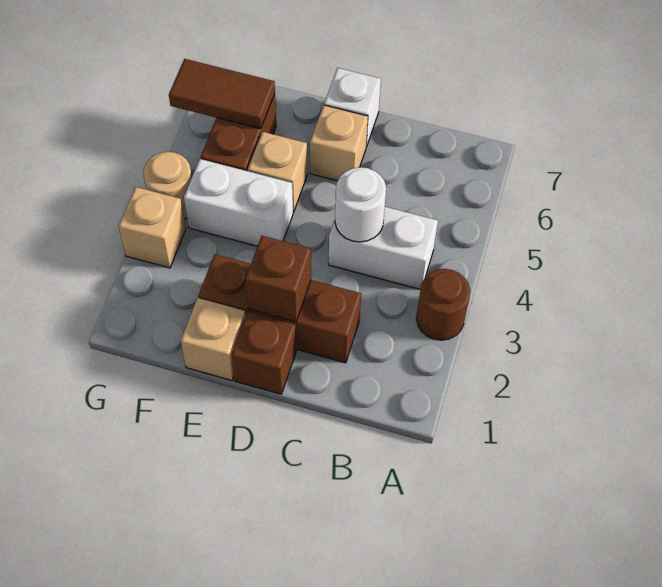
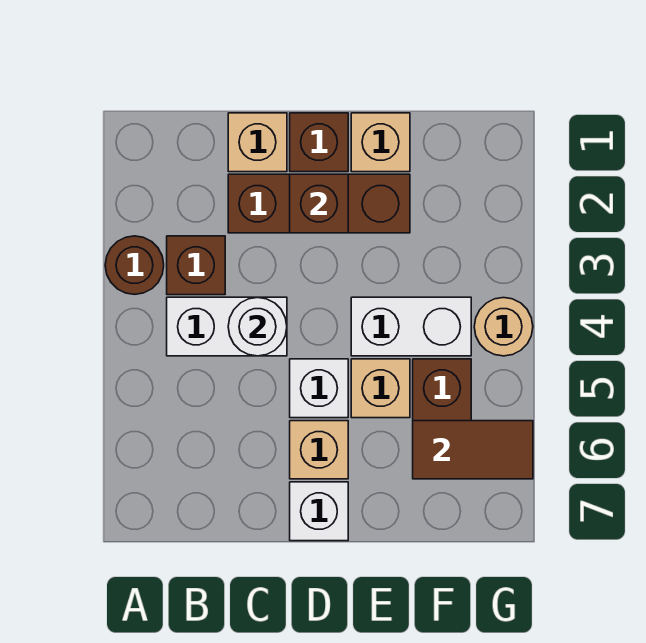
none -> brown brick B3 level 1
none -> white brick D5 level 1
tan brick G3 level 1 -> tan brick C1 level 1

